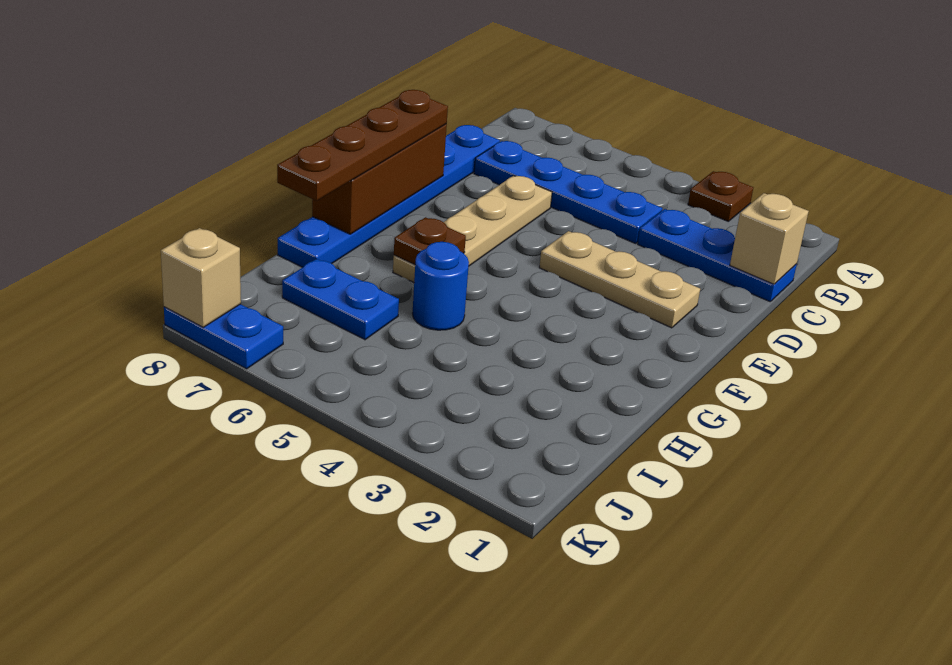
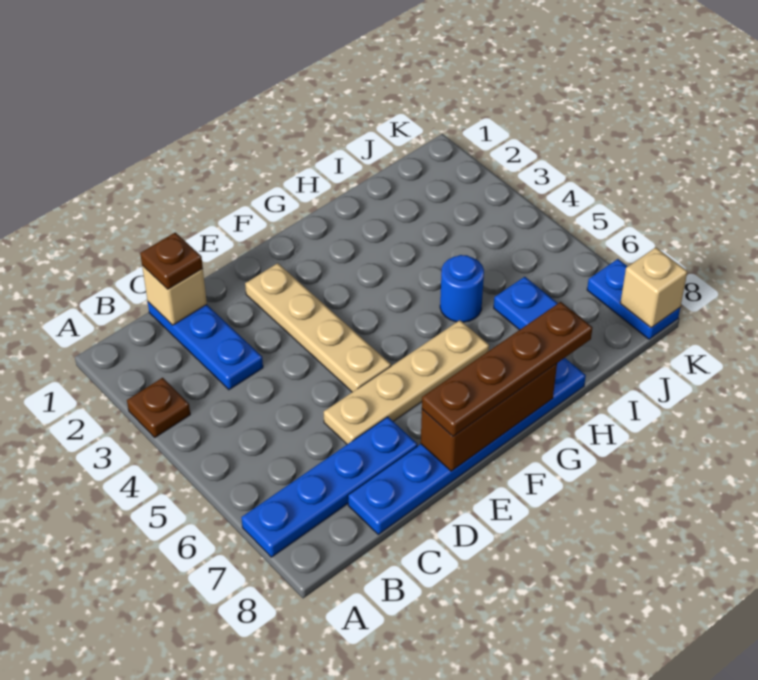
blue plate C4:C7 level 1 -> blue plate A7:D7 level 1
tan plate E2:E4 level 1 -> tan plate E2:E5 level 1
brown plate G6 level 2 -> brown plate C1 level 3

